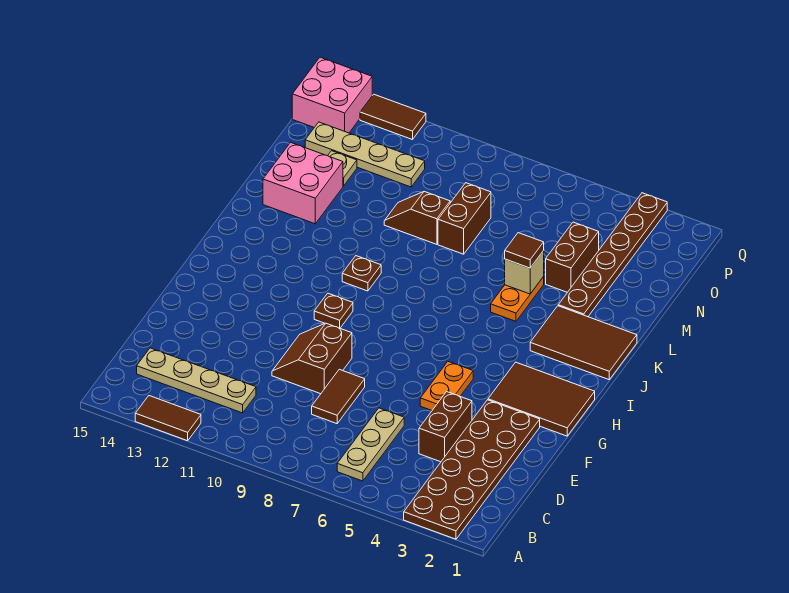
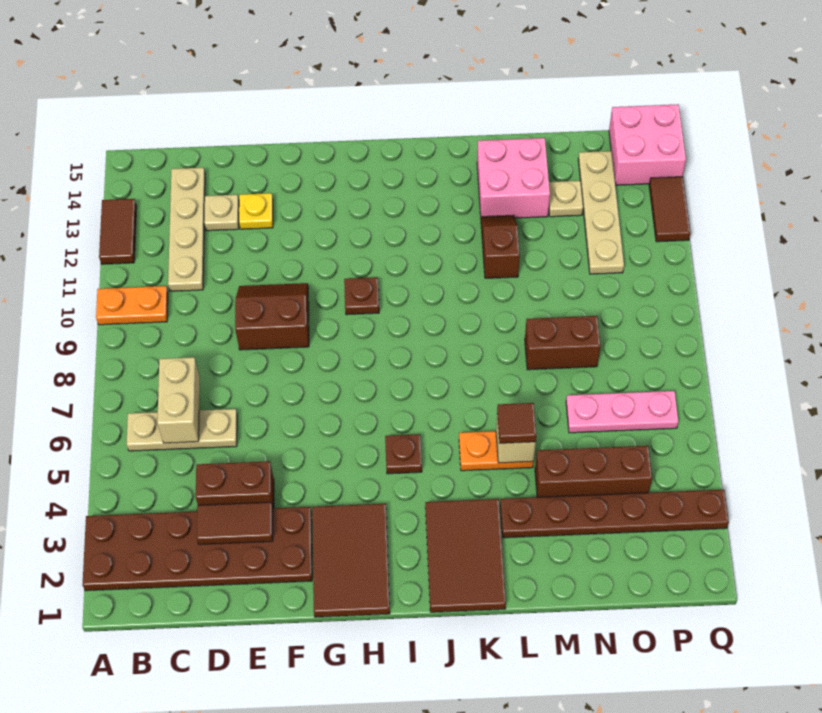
none -> tan brick C6:C7 level 2
brown tile D8:E8 level 1 -> brown tile D3:E3 level 2
none -> tan plate D13 level 1
none -> yellow plate E13 level 1
orange plate F5:G5 level 1 -> orange plate A10:B10 level 1
brown plate J10 level 1 -> brown plate I5 level 1
brown brick M4:N4 level 1 -> brown brick M4:O4 level 1
brown slope M9:M10 level 1 top 9 -> brown slope L11:L12 level 1 top 11
none -> pink plate N6:P6 level 1

